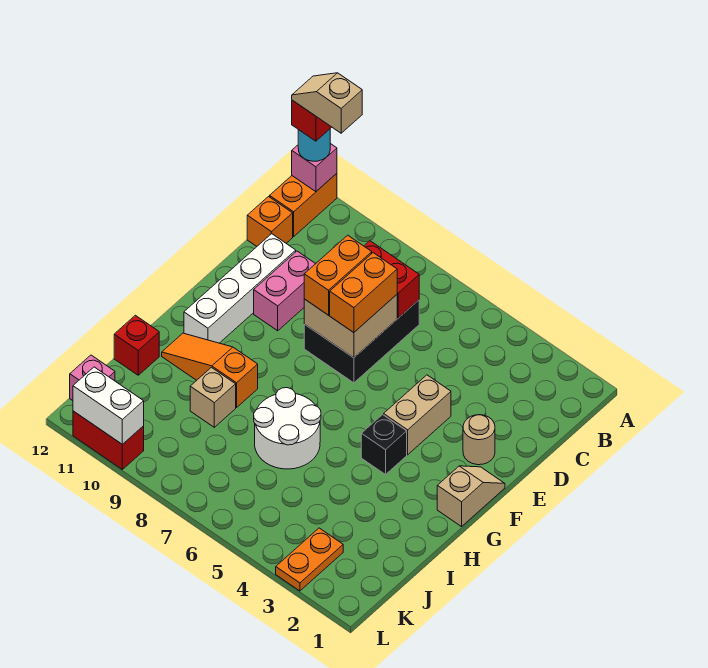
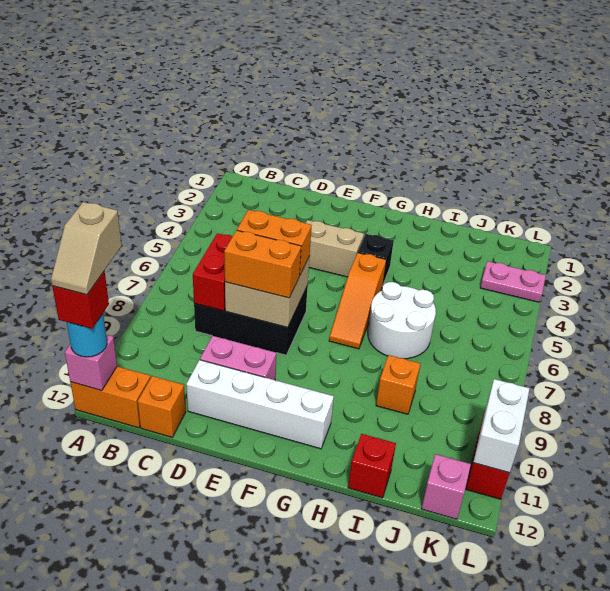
tan round brick E2 level 1 -> none
tan slope F1:G1 level 1 top G -> none
orange slope H9:H11 level 1 top 9 -> orange slope G5:G7 level 1 top 5
tan brick I9 level 1 -> orange brick I9 level 1
orange plate K3:L3 level 1 -> pink plate K3:L3 level 1

